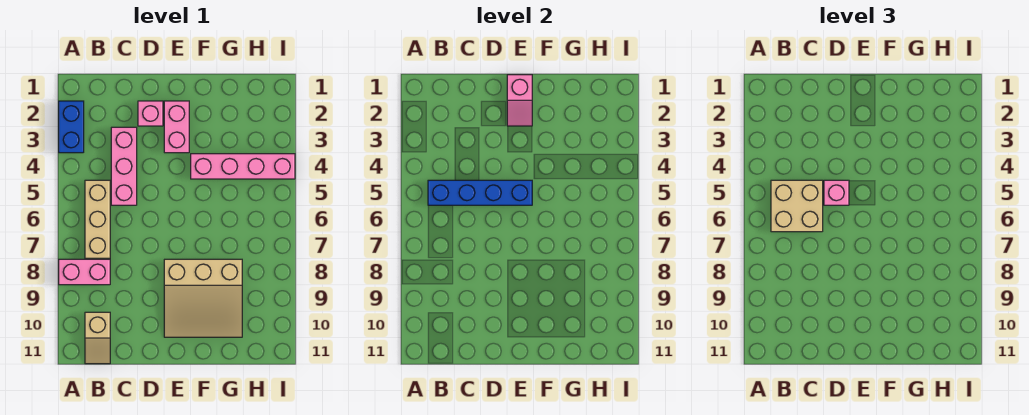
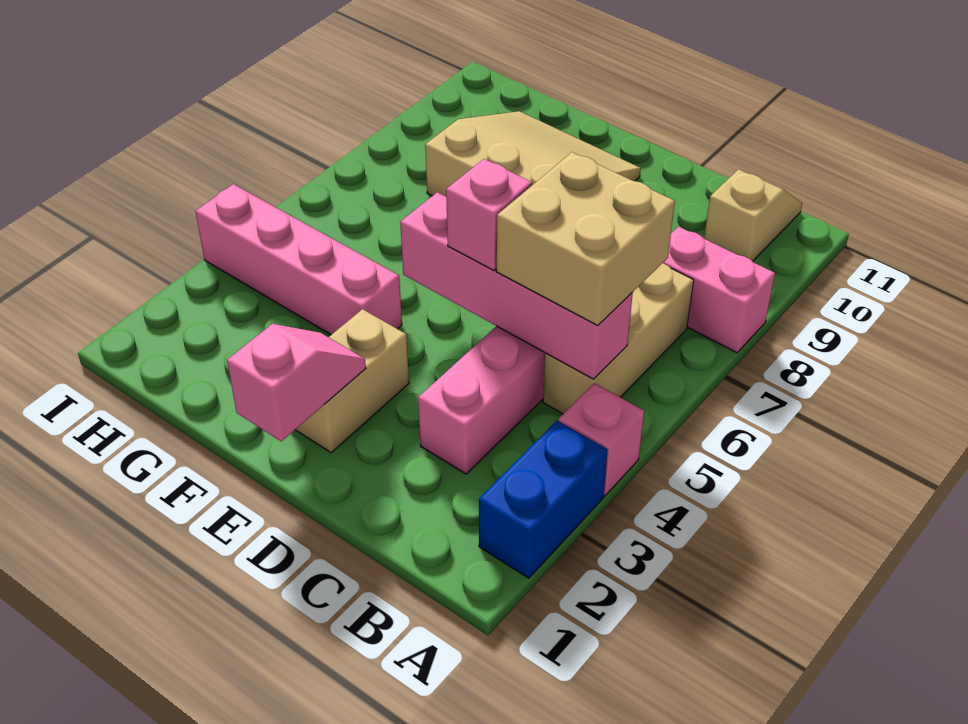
blue brick B5:E5 level 2 -> pink brick B5:E5 level 2
pink brick D2 level 1 -> pink brick A4 level 1
pink brick E2:E3 level 1 -> tan brick E2:E3 level 1

